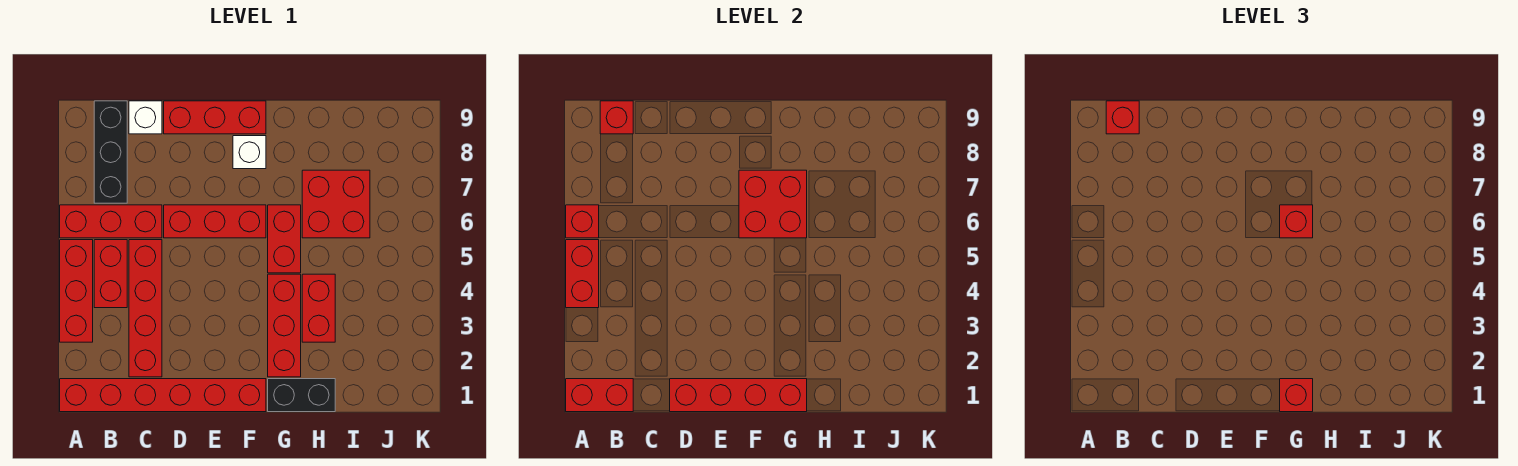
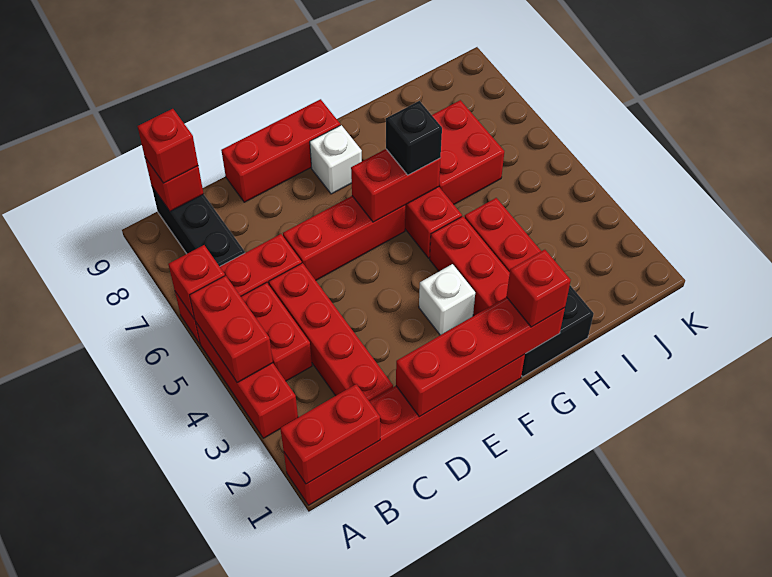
white brick C9 level 1 -> white brick F3 level 1
red brick F6:G7 level 2 -> red brick F6:G6 level 2
red brick G6 level 3 -> black brick G6 level 3

